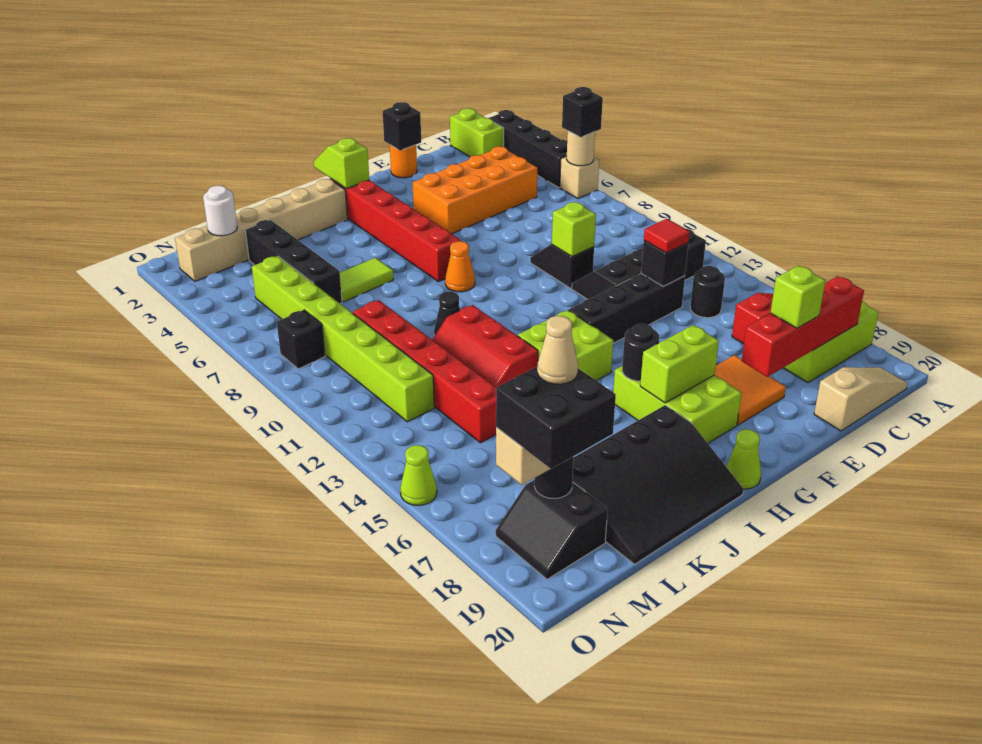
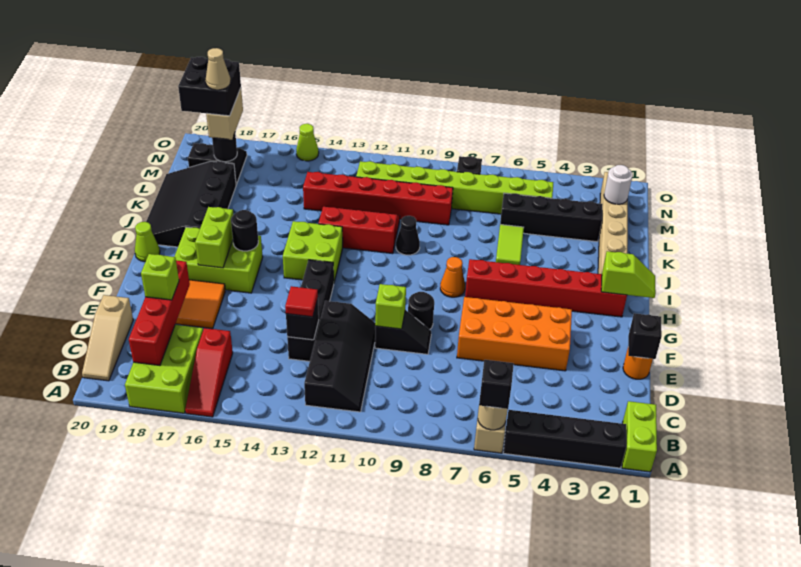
lime brick B1:B2 level 1 -> lime brick A1:B1 level 1
orange brick C4:F5 level 1 -> orange brick E4:F7 level 1
black round brick C14 level 1 -> black round brick F9 level 1

